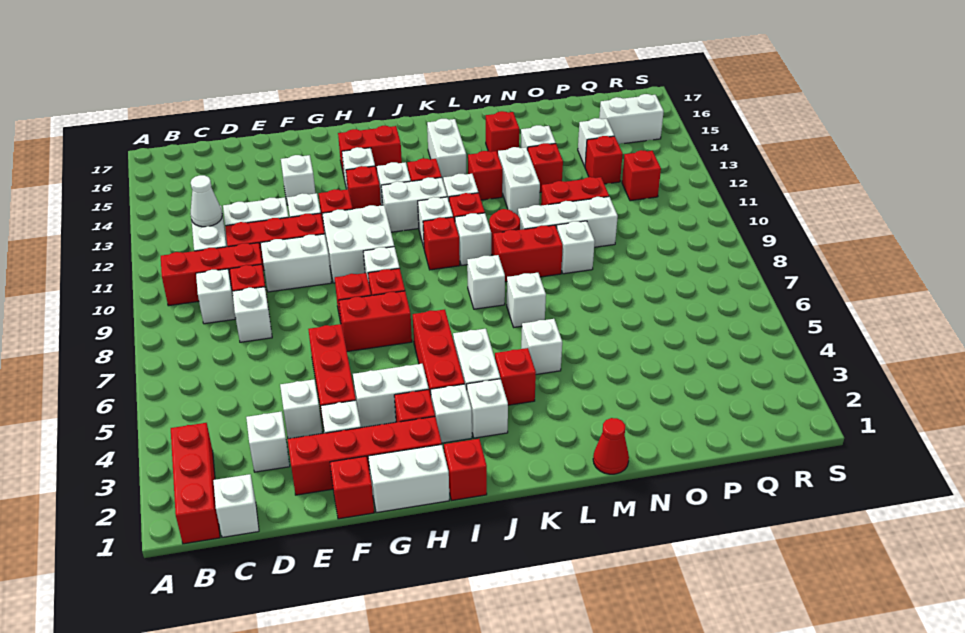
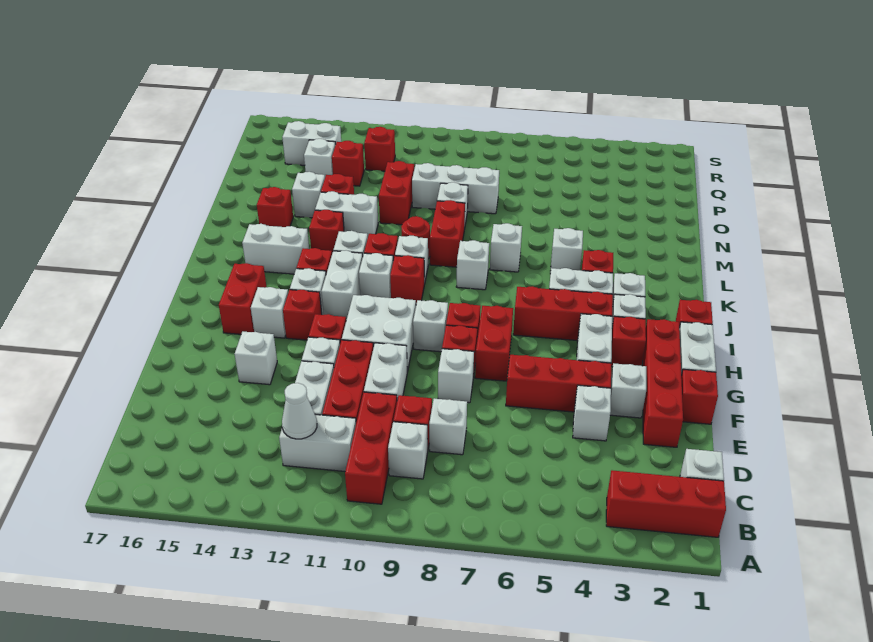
white brick D3 level 1 -> white brick F8 level 1
red cone M1 level 1 -> none
white brick M10:O10 level 1 -> white brick O8:O10 level 1
white brick Q15:R15 level 1 -> white brick Q14:Q15 level 1

